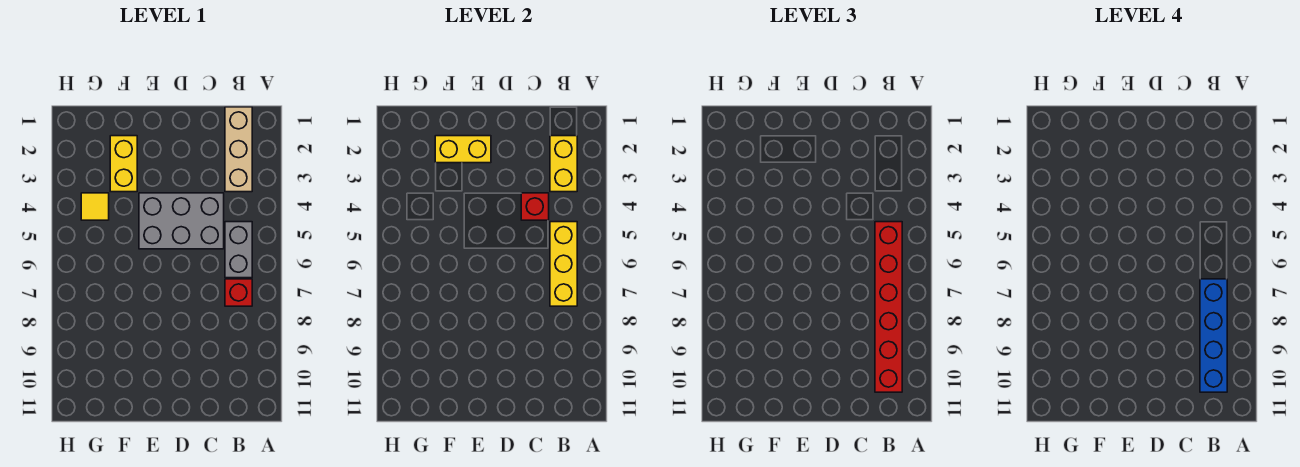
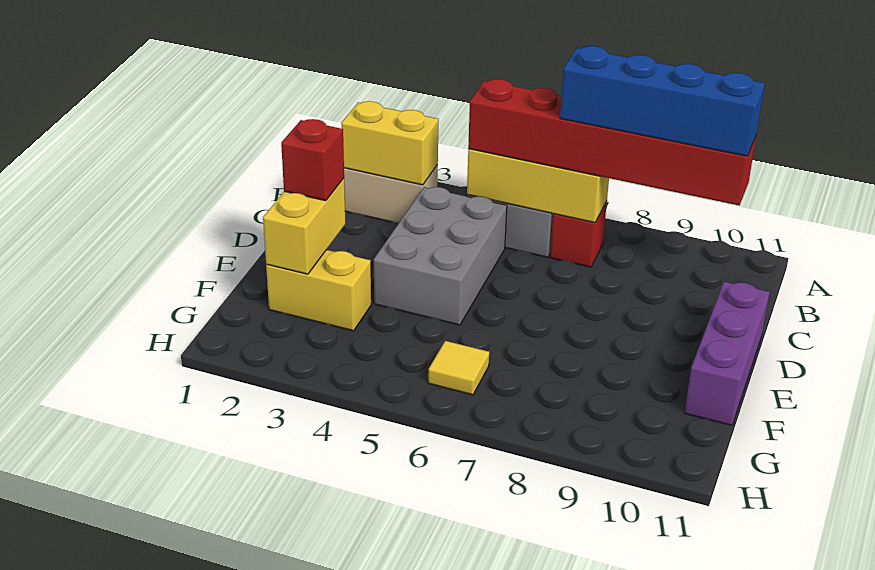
red brick C4 level 2 -> red brick E2 level 3
none -> purple brick D11:F11 level 1
yellow tile G4 level 1 -> yellow tile G6 level 1

